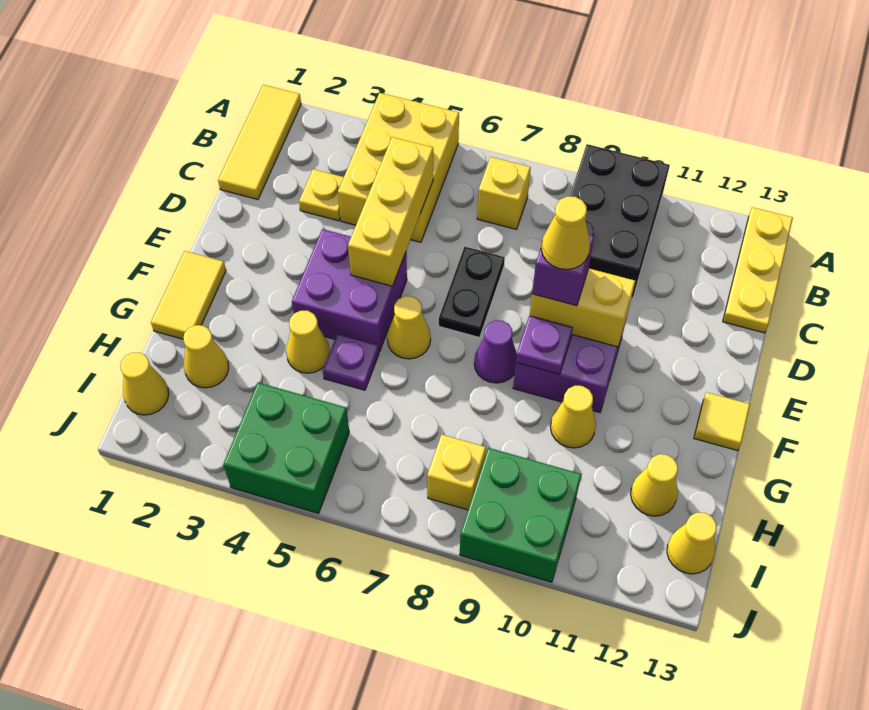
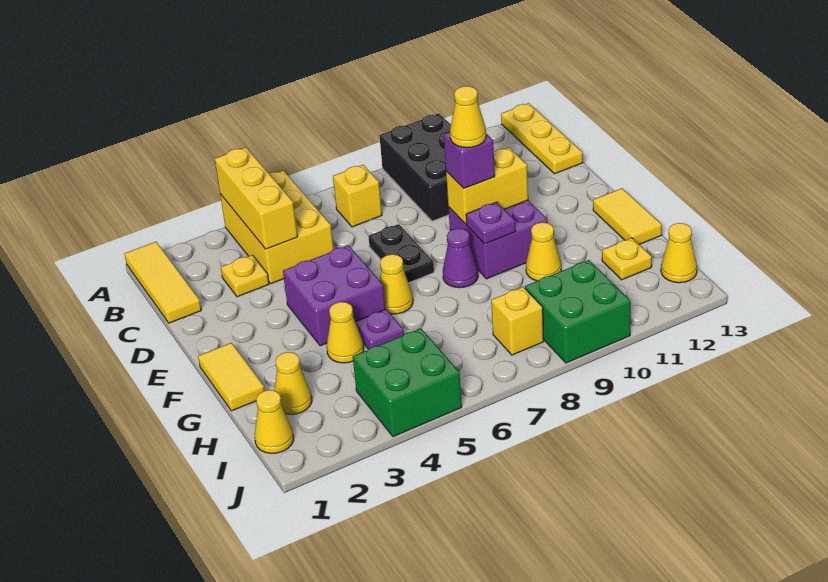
yellow brick C5:E5 level 2 -> yellow brick A4:C4 level 2
yellow tile F13 level 1 -> yellow tile F13:G13 level 1
yellow cone H12 level 1 -> yellow plate H12 level 1

